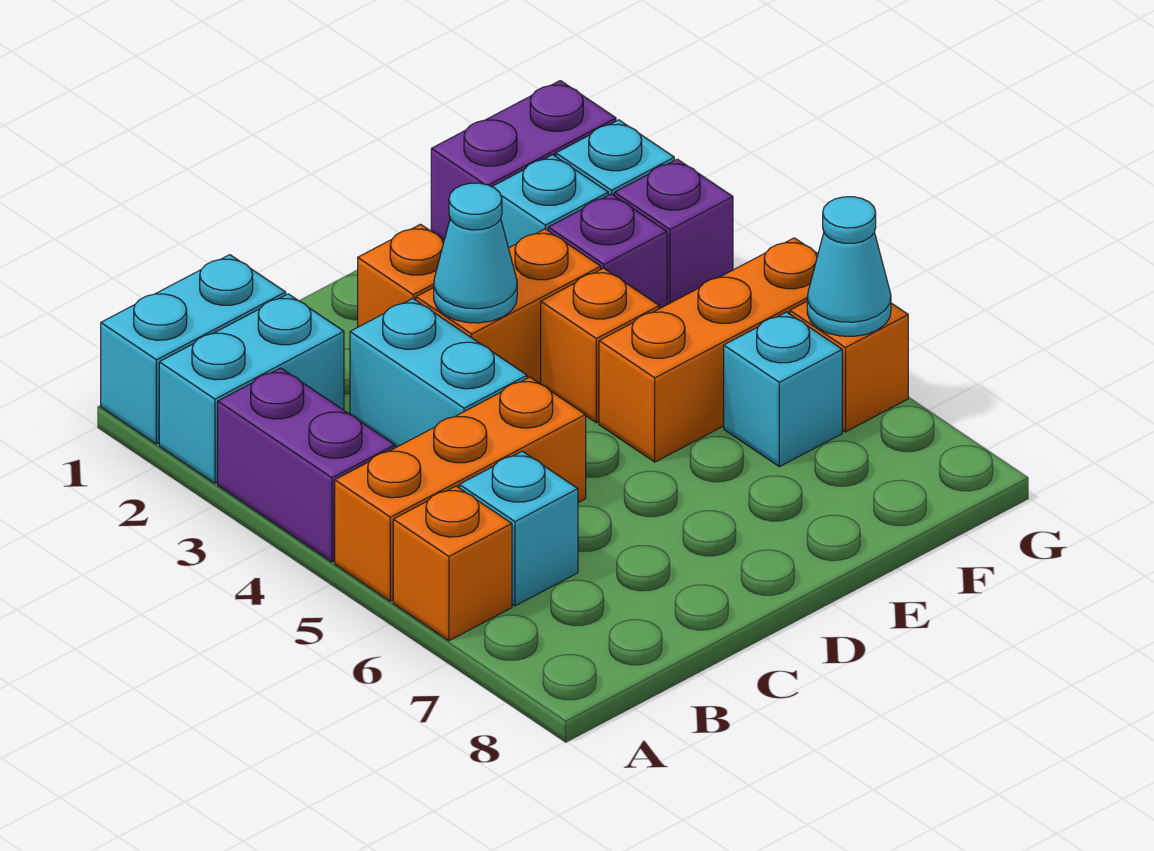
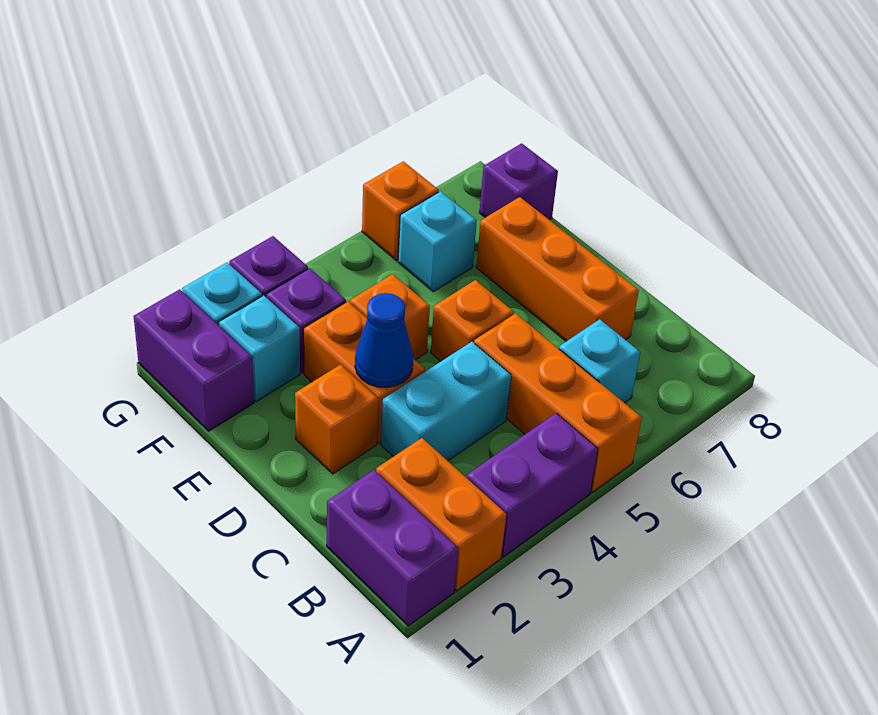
cyan brick A1:B1 level 1 -> purple brick A1:B1 level 1
cyan brick A2:B2 level 1 -> orange brick A2:B2 level 1
orange brick A6 level 1 -> orange brick D5 level 1
cyan cone D3 level 2 -> blue cone D3 level 2
orange brick E5:G5 level 1 -> orange brick C7:E7 level 1
none -> purple brick F8 level 1
cyan cone G6 level 2 -> none

